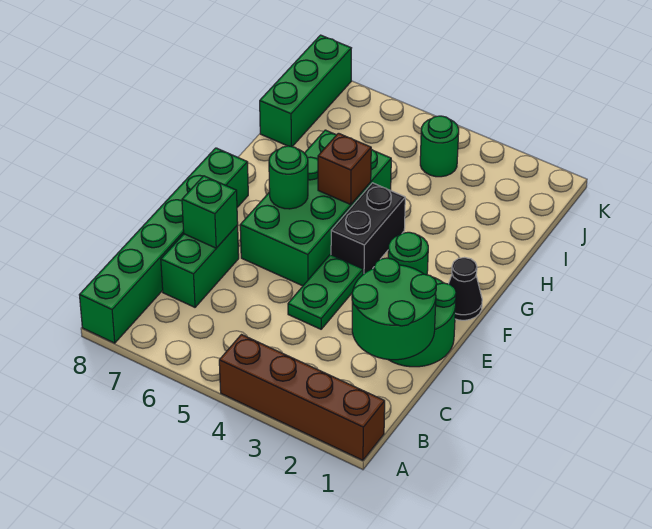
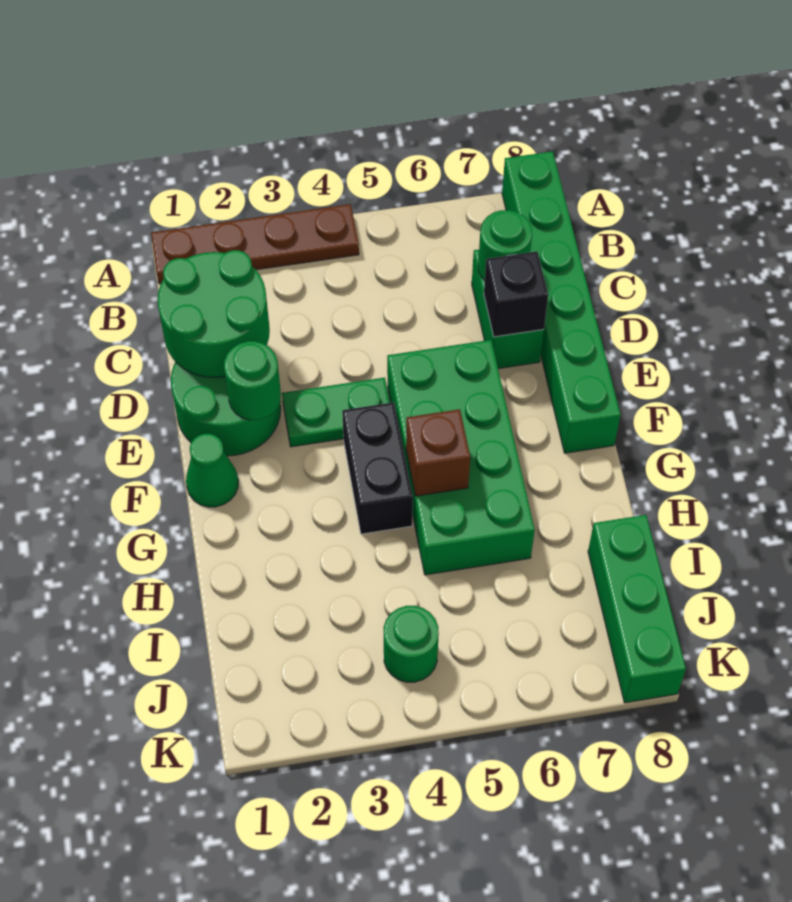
brown brick A1:A4 level 1 -> brown plate A1:A4 level 1
green plate D4:E4 level 1 -> green plate E3:E4 level 1
green brick D7 level 2 -> black brick D7 level 2
black cone F1 level 1 -> green cone F1 level 1
green round brick F6 level 2 -> green round brick C7 level 2

